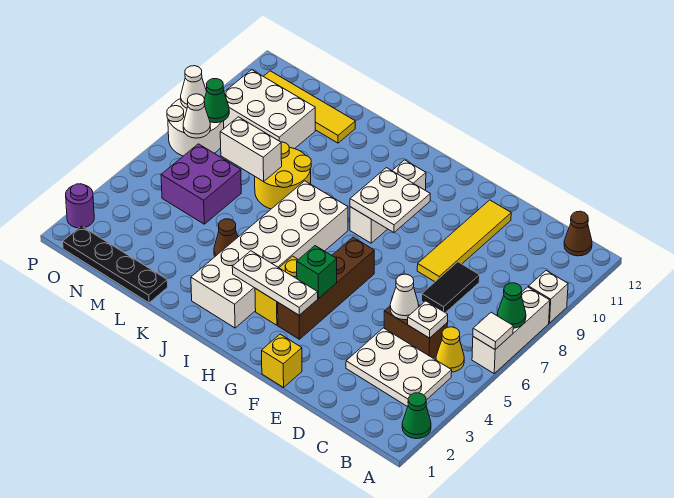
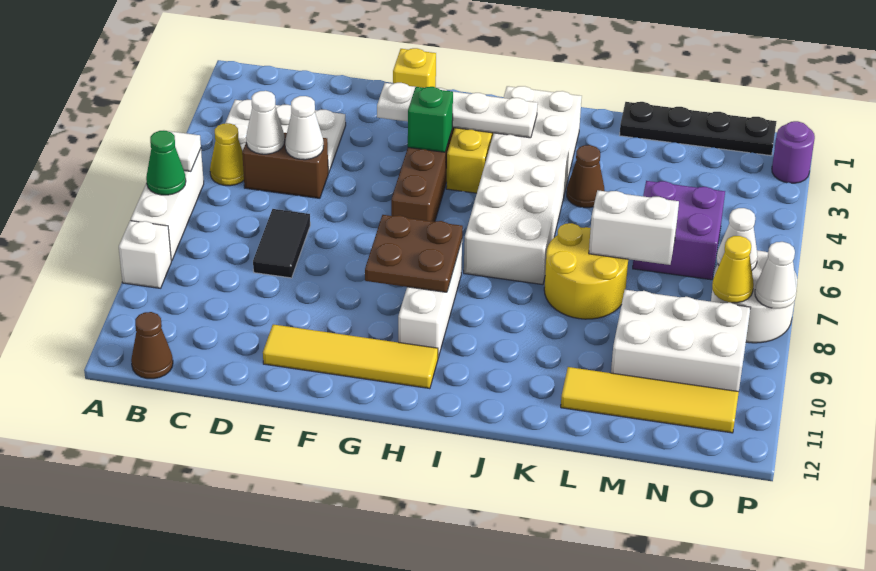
green cone A2 level 1 -> none
white plate C5 level 2 -> white cone C5 level 2
yellow tile E8:E11 level 1 -> yellow tile E11:H11 level 1
white plate G3:I3 level 2 -> white plate F3:I3 level 2
white plate G8:H9 level 2 -> brown plate G8:H9 level 2
green cone O8 level 2 -> yellow cone O8 level 2

